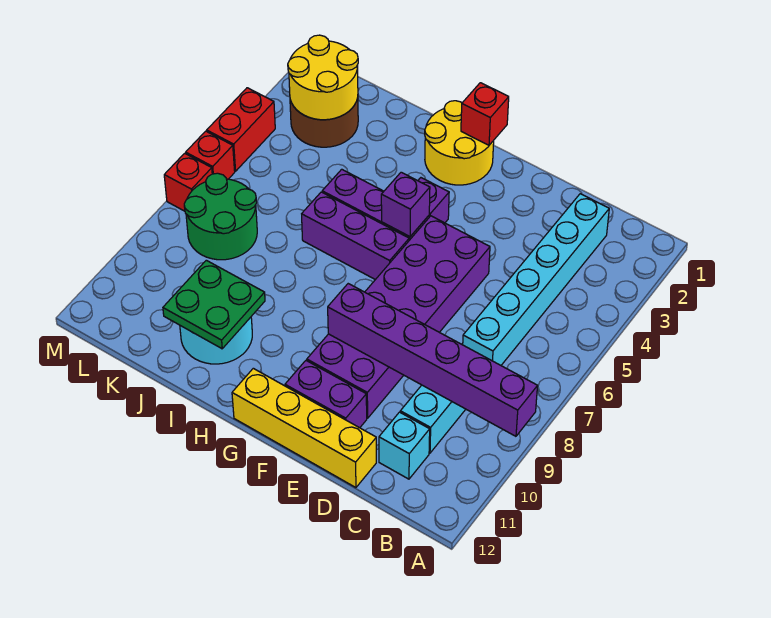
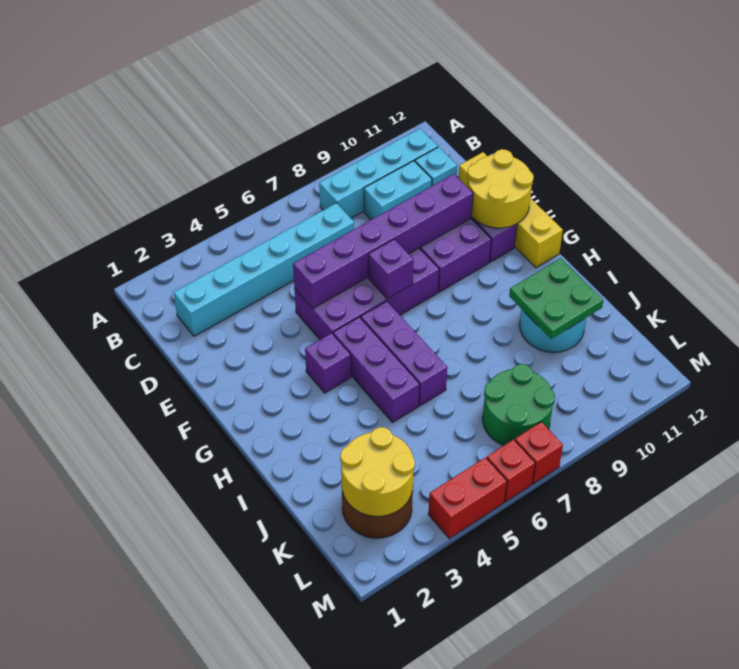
purple brick A9:F9 level 2 -> purple brick E5:E10 level 2
none -> cyan brick B8:B11 level 1
yellow round brick G1:H2 level 1 -> yellow round brick E11:F12 level 2
red brick G1 level 2 -> none
purple brick G5 level 2 -> purple brick F7 level 2

